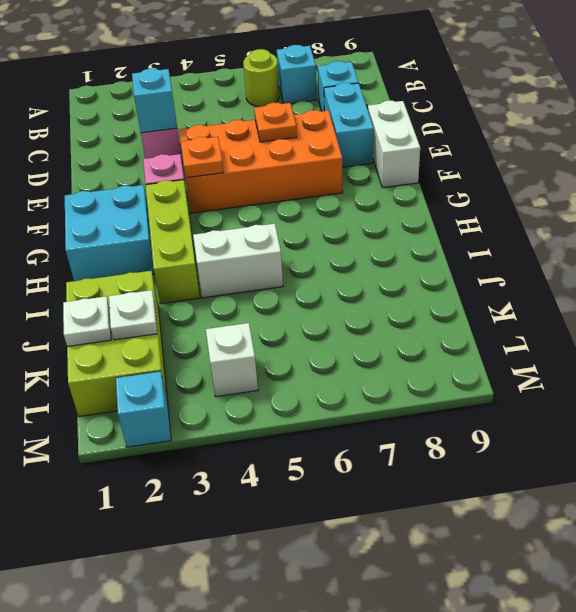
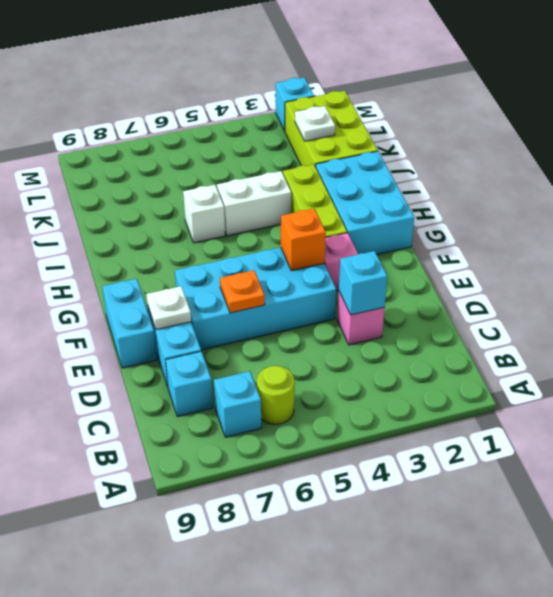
orange brick E4:F7 level 1 -> cyan brick E4:F7 level 1
white brick E9:F9 level 1 -> cyan brick E9:F9 level 1
orange plate F4 level 2 -> orange brick F4 level 2
cyan brick G1:H2 level 1 -> cyan brick G1:I2 level 1
white plate K1 level 2 -> white plate E8 level 2
white brick L4 level 1 -> white brick I6 level 1

